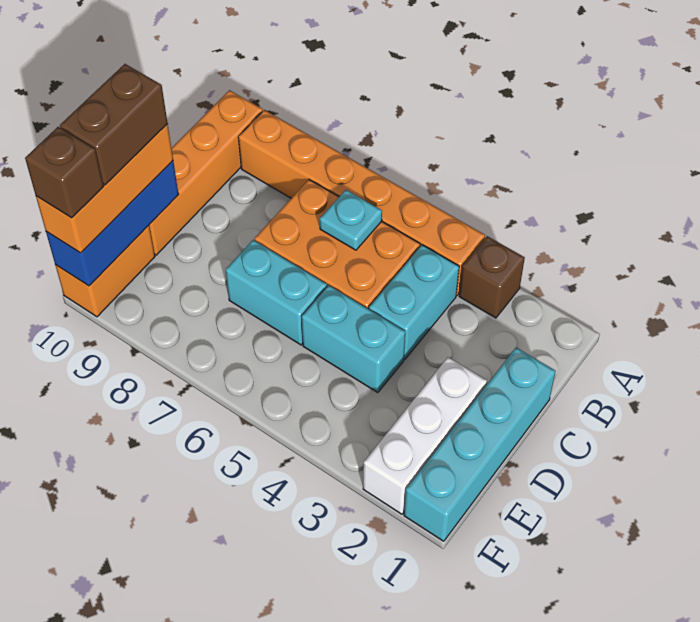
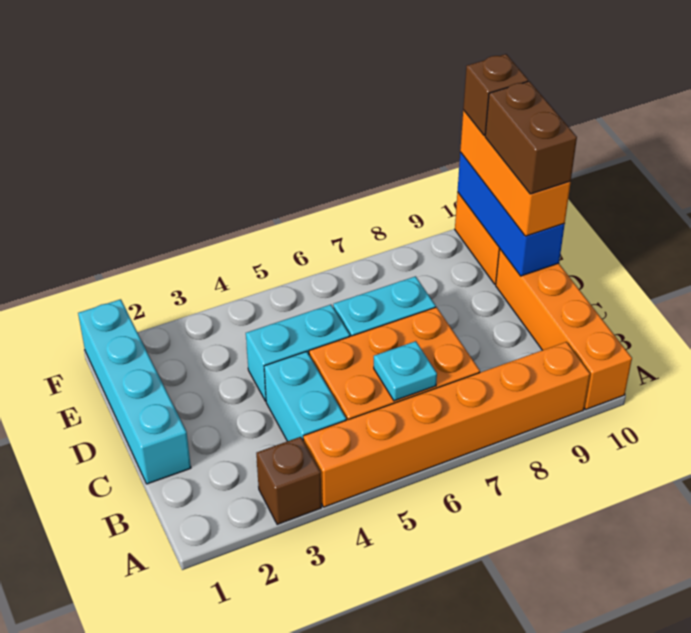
white brick D2:F2 level 1 -> none

